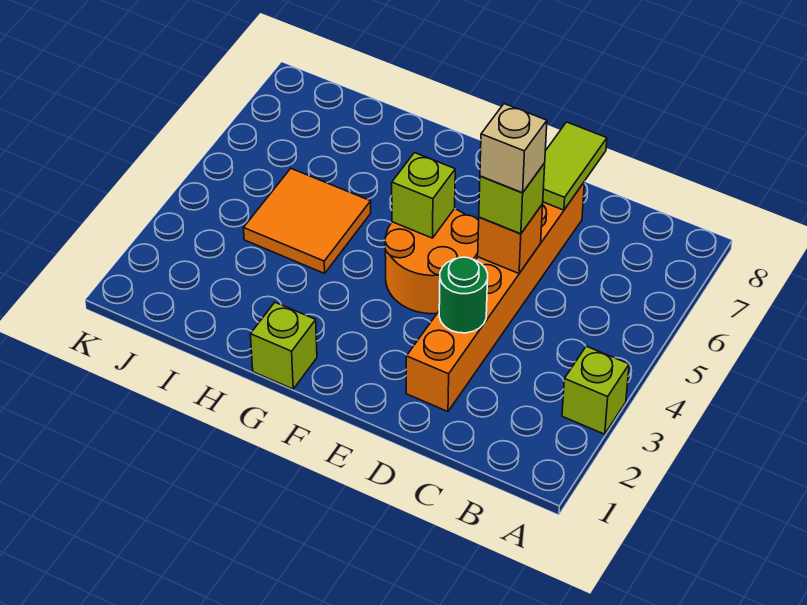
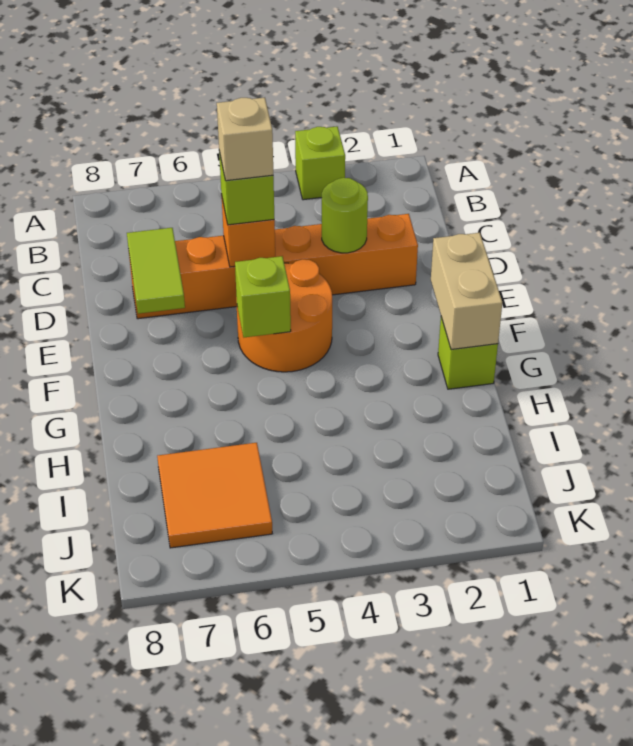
green round brick D3 level 2 -> lime round brick D3 level 2
lime tile D7:D8 level 2 -> lime tile D7:E7 level 2
none -> tan brick F1:G1 level 2
orange tile H4:I5 level 1 -> orange tile I6:J7 level 1

